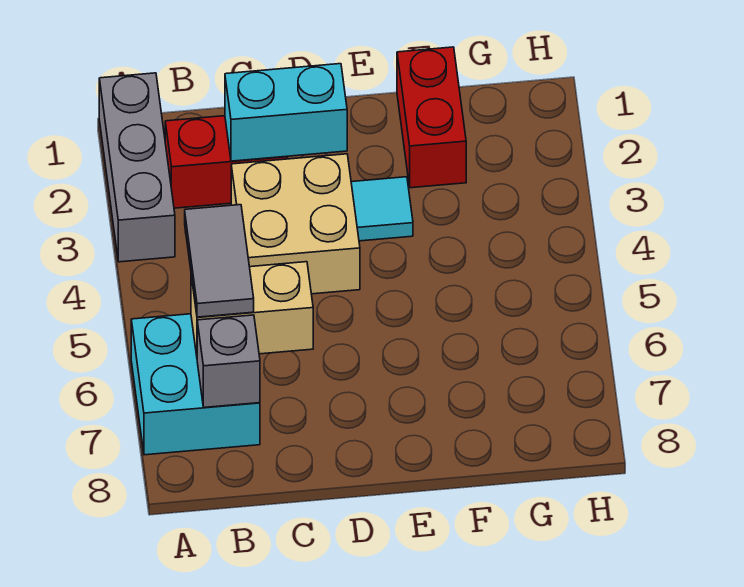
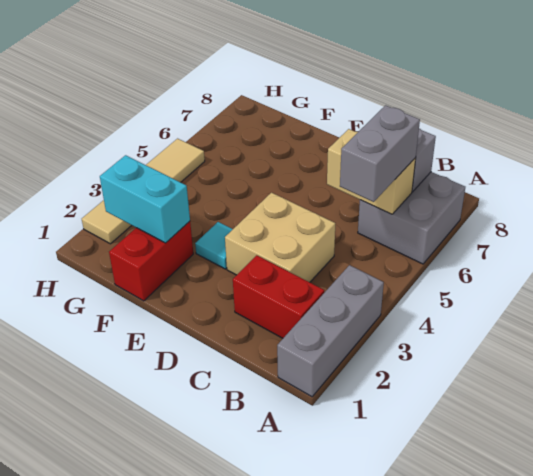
cyan brick A6:B7 level 1 -> grey brick A6:B7 level 1
grey tile B5:B6 level 3 -> grey brick B5:B6 level 3
cyan brick C2:D2 level 2 -> cyan brick F2:G2 level 2
none -> tan tile H2:H5 level 1

